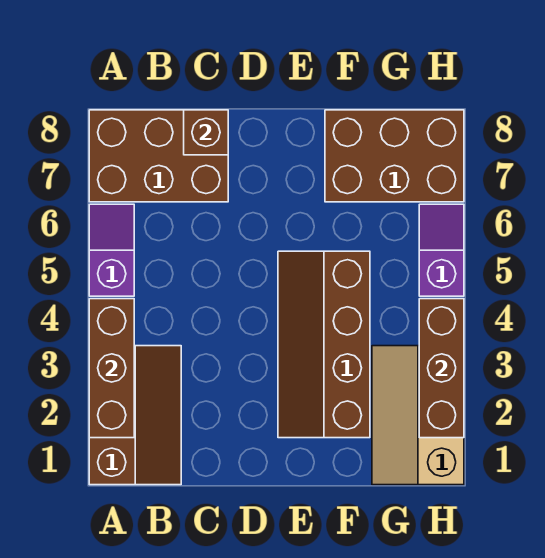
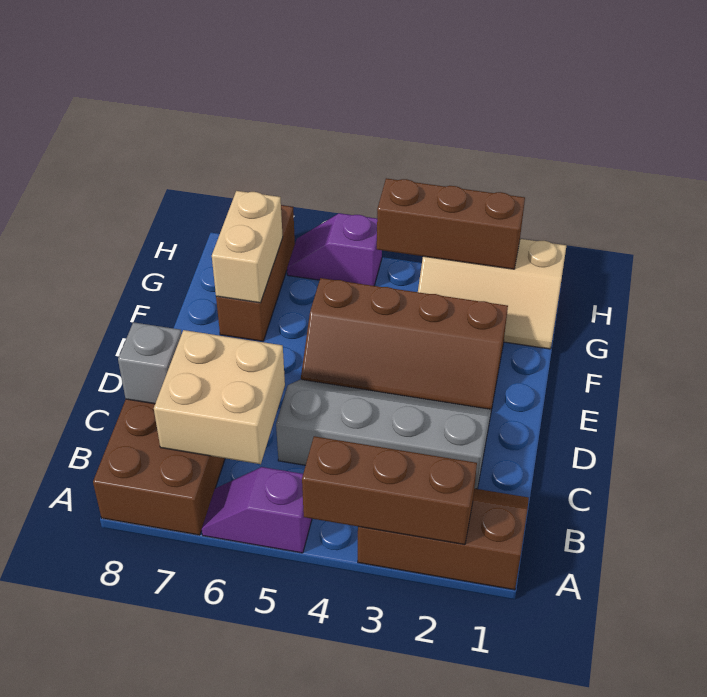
none -> tan brick B6:C7 level 2
none -> grey slope C2:D5 level 1 top C
brown brick C8 level 2 -> grey brick C8 level 2
brown brick F7:H8 level 1 -> brown brick F7:H7 level 1
none -> tan brick F7:G7 level 2

